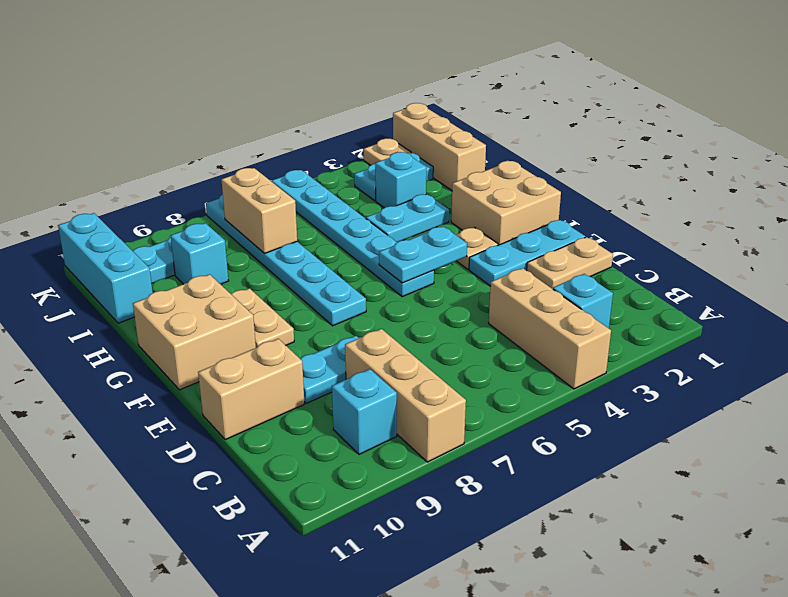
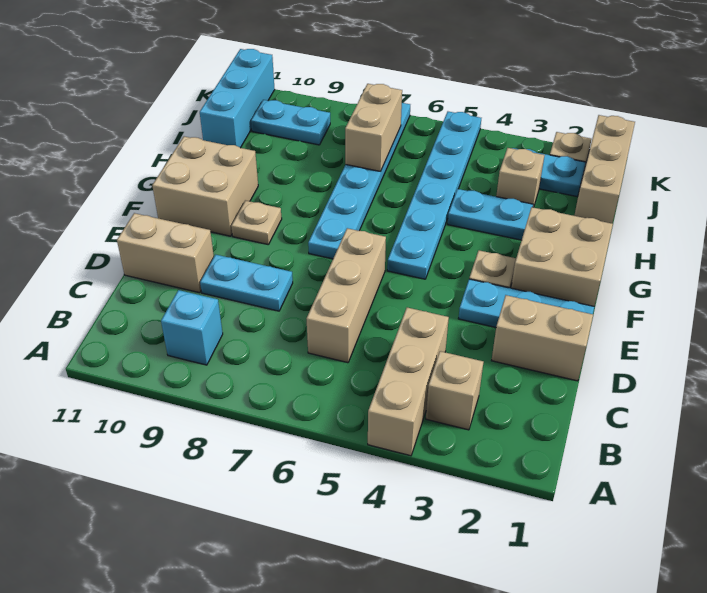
tan brick A8:C8 level 1 -> tan brick C6:E6 level 1
cyan brick B3 level 1 -> tan brick B3 level 1
tan plate D1:D2 level 1 -> tan brick D1:D2 level 1
cyan plate F4:F5 level 2 -> none
tan plate F9:G9 level 1 -> tan plate F9 level 1
cyan brick I3 level 1 -> tan brick I3 level 1
cyan brick I9 level 1 -> none

